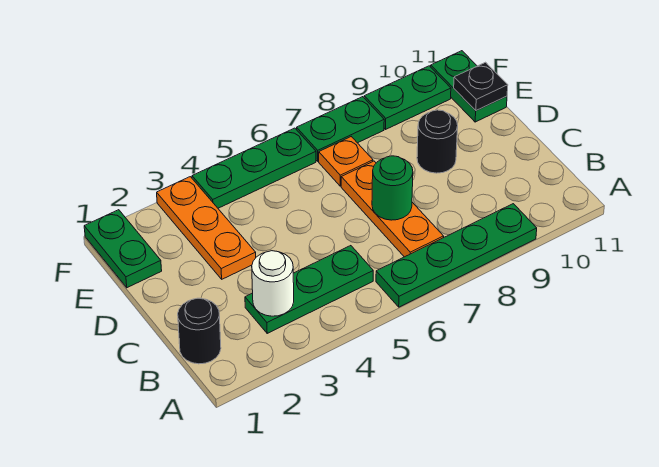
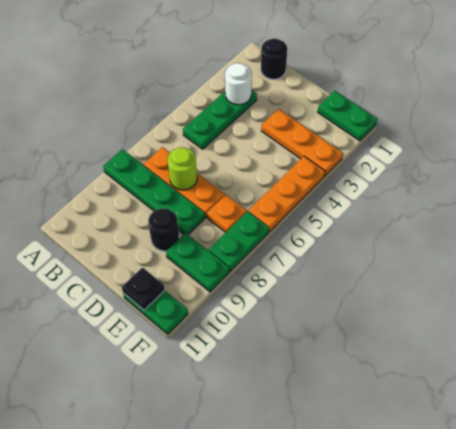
green plate A6:A9 level 1 -> green plate A8:D8 level 1
green round brick C7 level 2 -> lime round brick C7 level 2
green plate F4:F6 level 1 -> orange plate F4:F6 level 1
green plate F9:F10 level 1 -> green plate E9:F9 level 1

